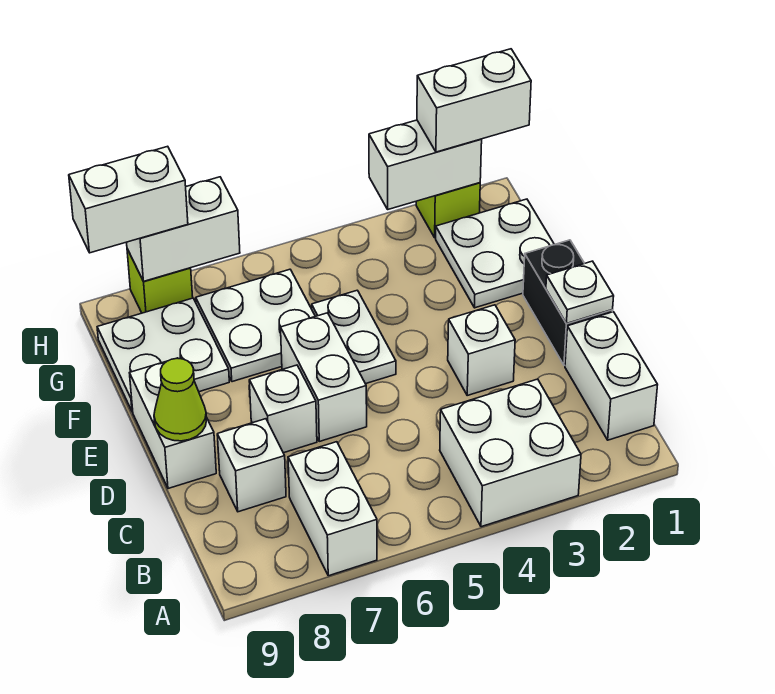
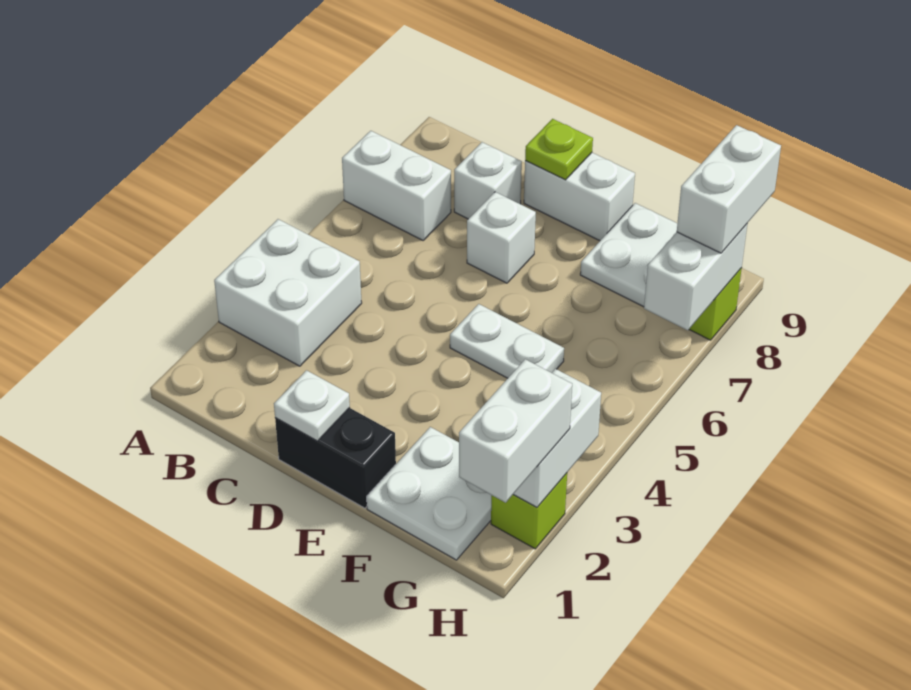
white brick B1:C1 level 1 -> none
white brick D3 level 1 -> none
white brick D6:E6 level 1 -> none
lime cone D9 level 2 -> lime plate D9 level 2
white plate F6:G7 level 1 -> none

